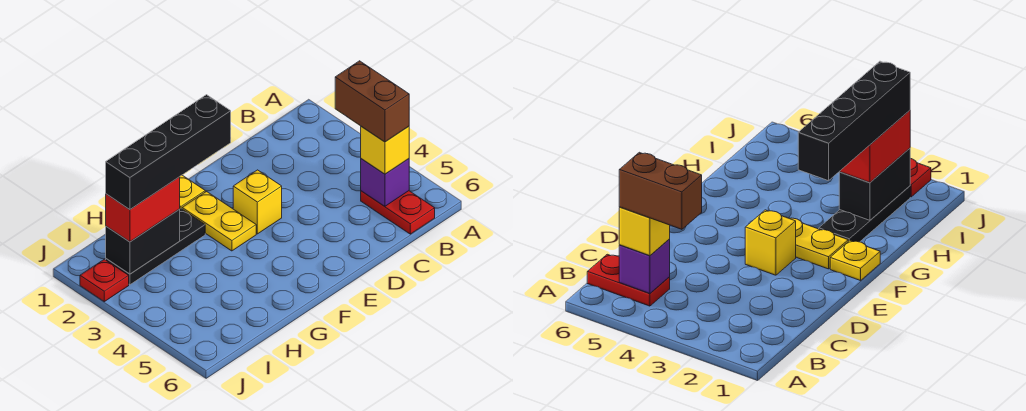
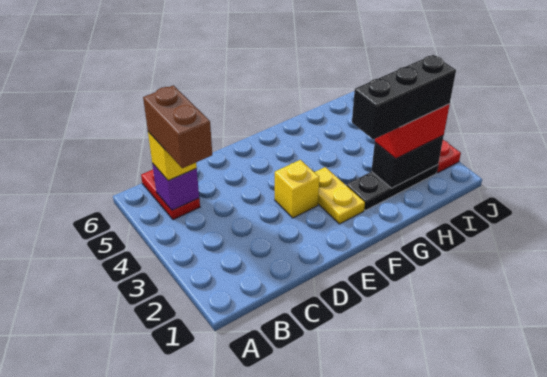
yellow plate F1 level 1 -> none
black brick F2:I2 level 4 -> black brick G2:I2 level 4

